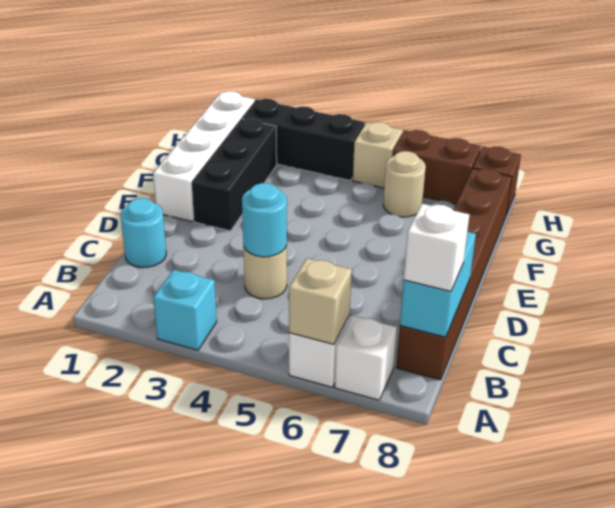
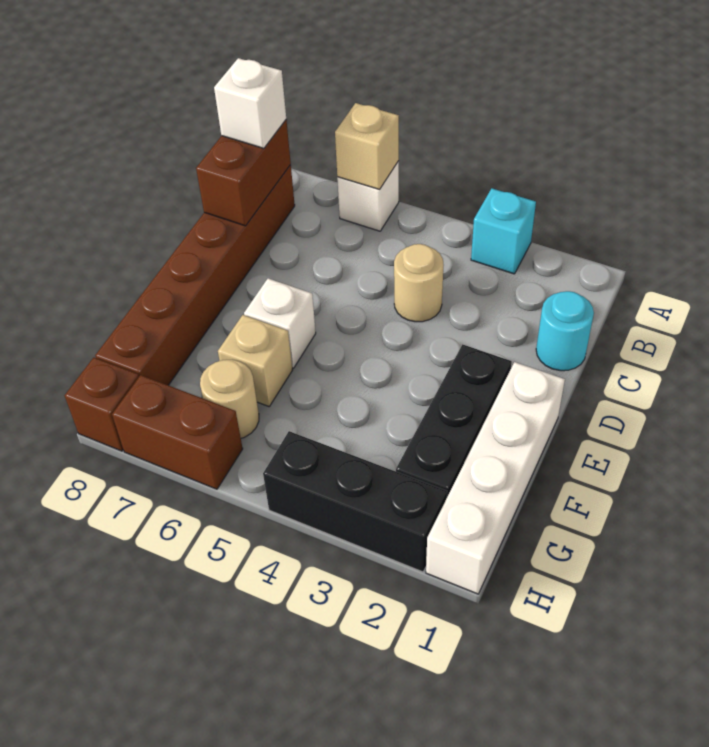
white brick A7 level 1 -> white brick E6 level 1
cyan brick B8:C8 level 2 -> brown brick B8:C8 level 2
cyan round brick C4 level 2 -> none
tan brick H5 level 1 -> tan brick F6 level 1

